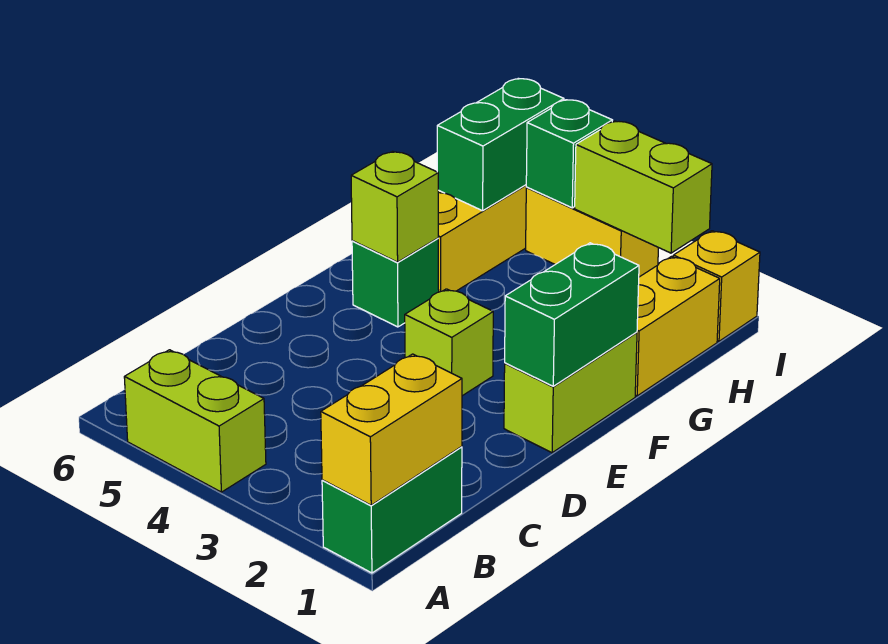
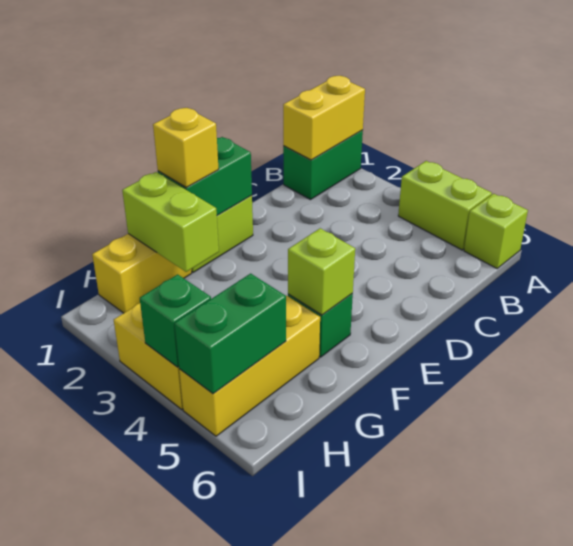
lime brick E3 level 1 -> lime brick A6 level 1
yellow brick I1 level 1 -> yellow brick F1 level 3
lime brick I2:I3 level 2 -> lime brick G1:G2 level 2

